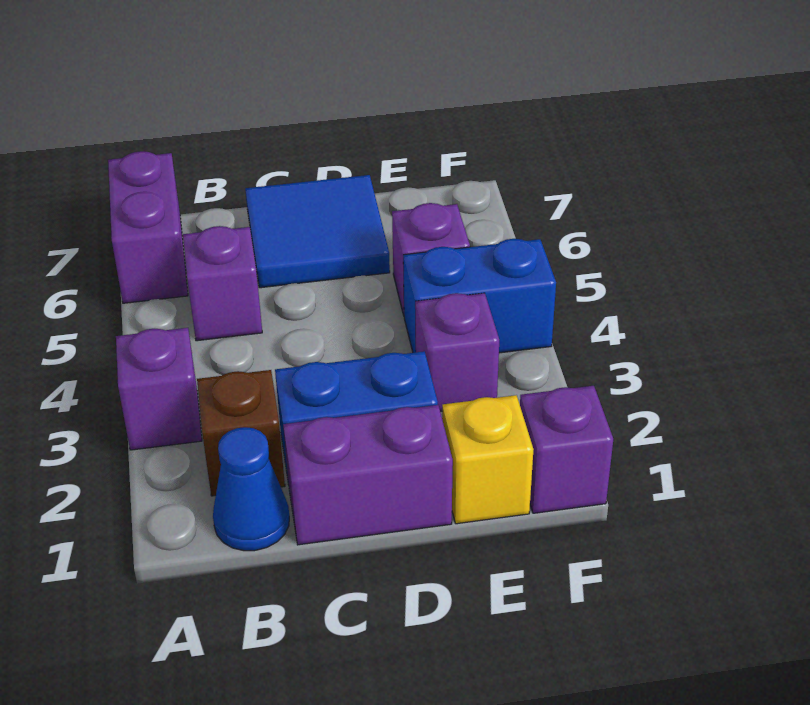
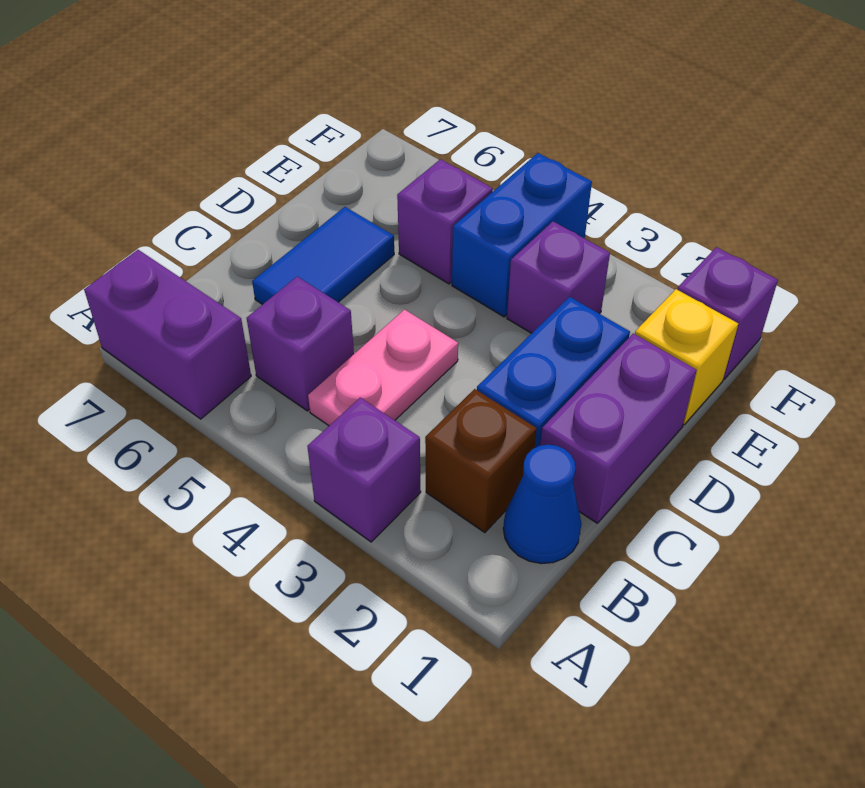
none -> pink plate B4:C4 level 1
blue tile C6:D7 level 1 -> blue tile C6:D6 level 1

